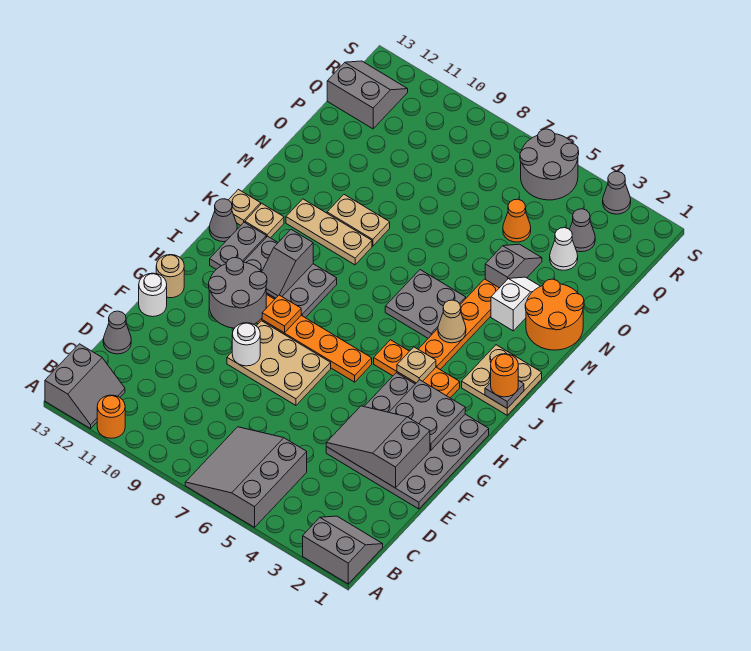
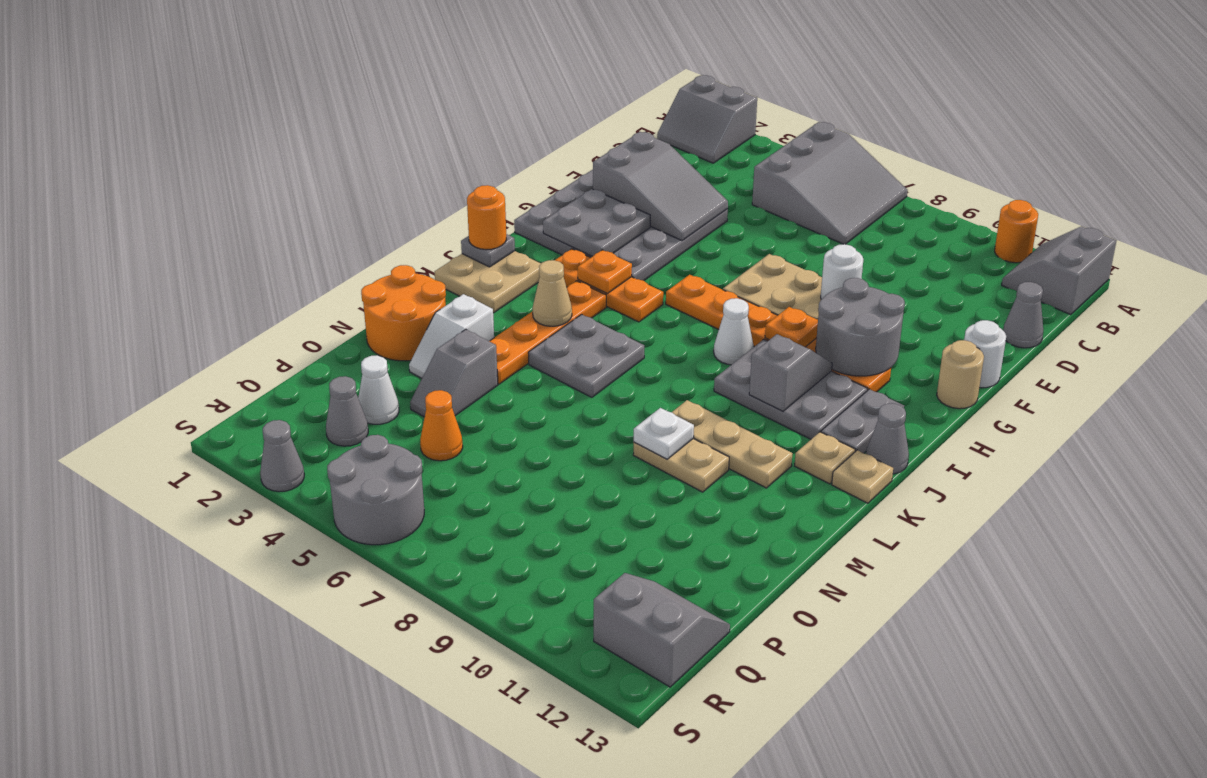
tan plate I4 level 2 -> orange plate I4 level 2
none -> white cone I8 level 1
none -> white plate M9 level 2
grey slope Q12:R13 level 1 top Q -> grey slope Q12:R13 level 1 top R

